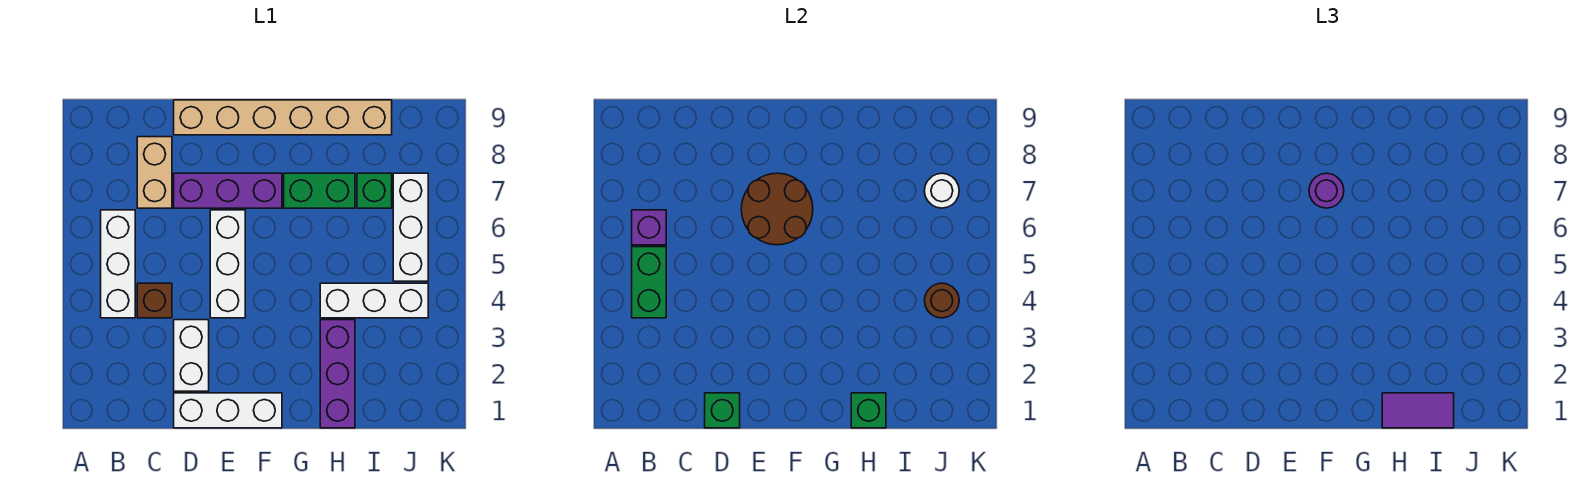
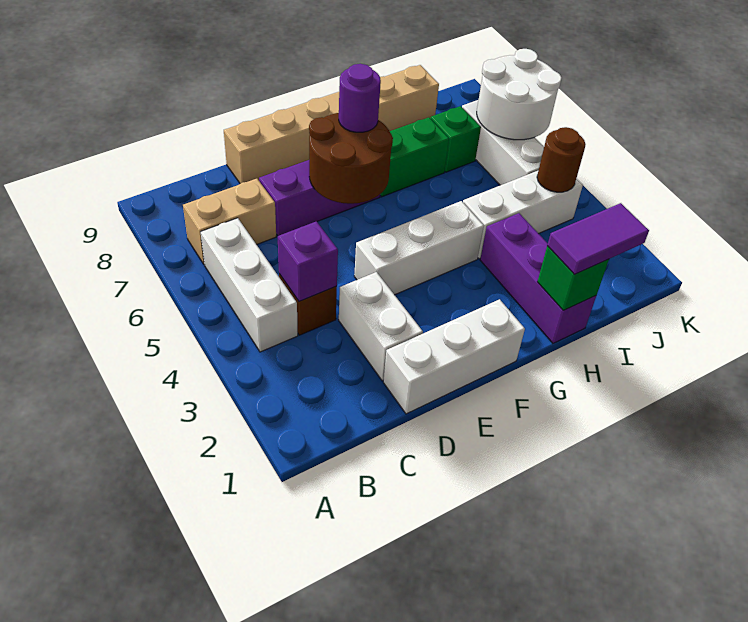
green brick B4:B5 level 2 -> none
purple brick B6 level 2 -> purple brick C4 level 2
tan brick C7:C8 level 1 -> tan brick B7:C7 level 1
green brick D1 level 2 -> none
white brick E4:E6 level 1 -> white brick E4:G4 level 1
white round brick J7 level 2 -> white round brick J6:K7 level 2

